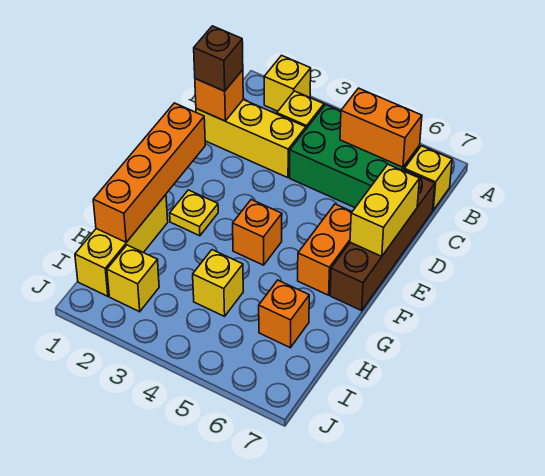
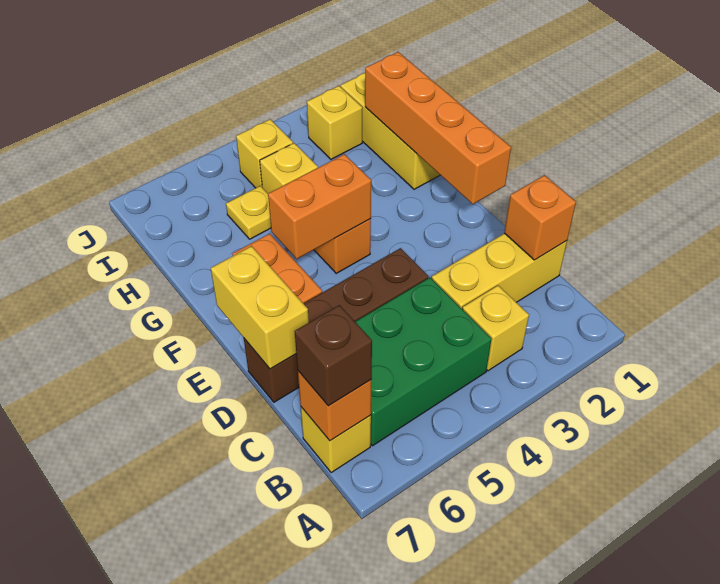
yellow brick A2 level 1 -> yellow brick I4 level 1
orange brick B5:B6 level 2 -> orange brick F4:F5 level 2
brown brick C1 level 3 -> brown brick B7 level 3
brown brick C7:F7 level 1 -> brown brick D4:D7 level 1
yellow plate F2 level 1 -> yellow plate H5 level 1
orange brick H6 level 1 -> orange brick B7 level 2

